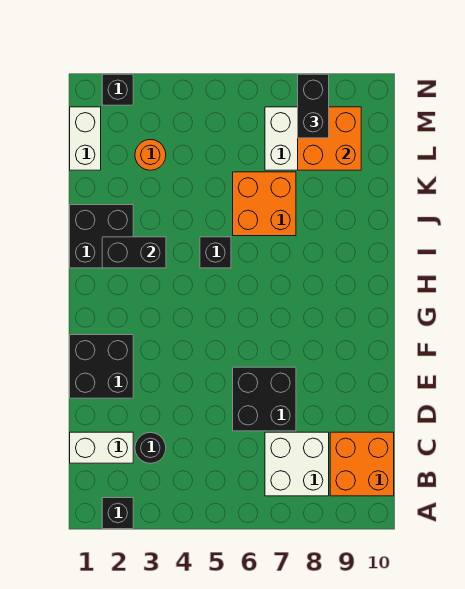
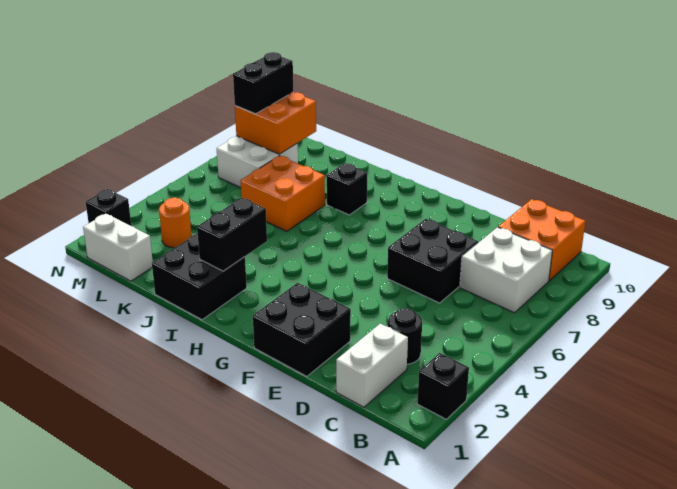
black brick I5 level 1 -> black brick I8 level 1
black brick M8:N8 level 3 -> black brick M8:M9 level 3

